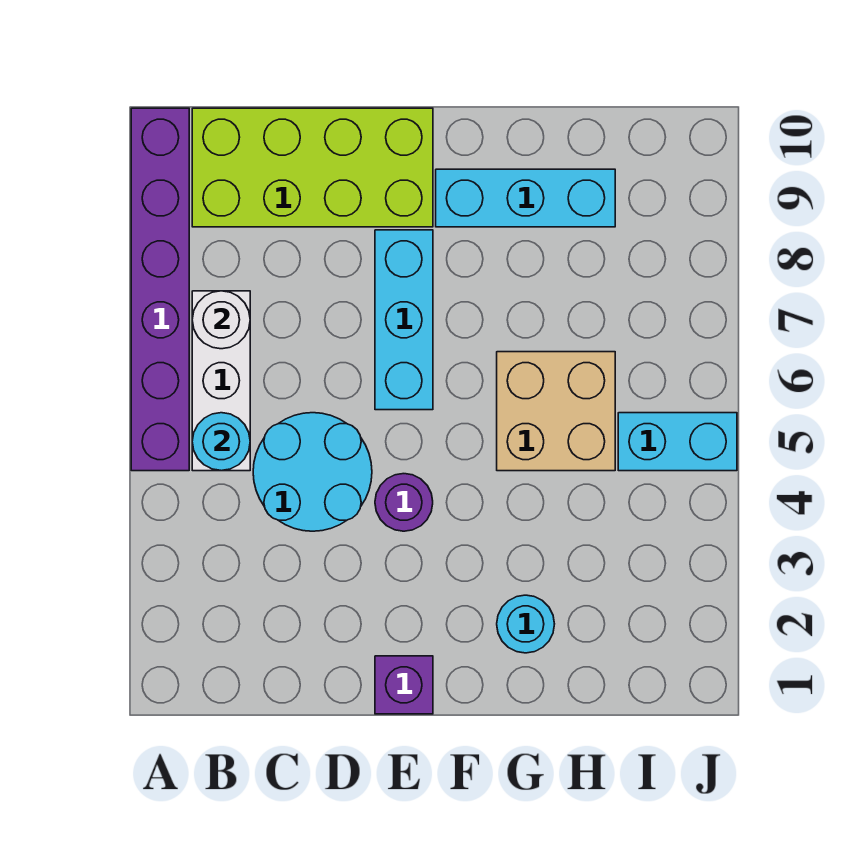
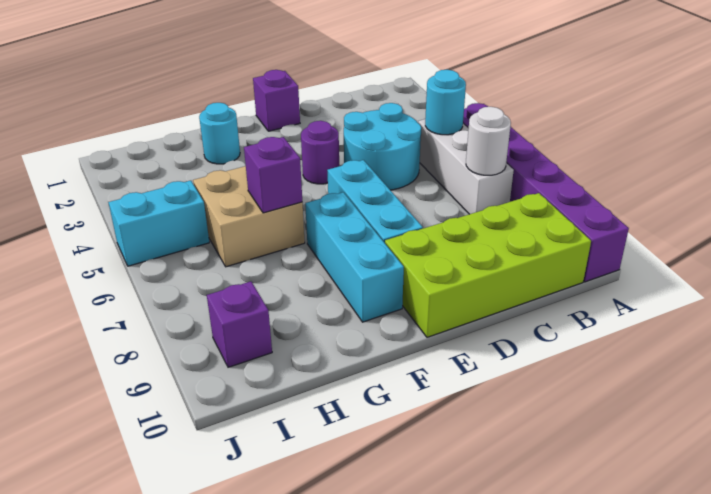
cyan brick F9:H9 level 1 -> cyan brick F7:F9 level 1
none -> purple brick G6 level 2
none -> purple brick I9 level 1

